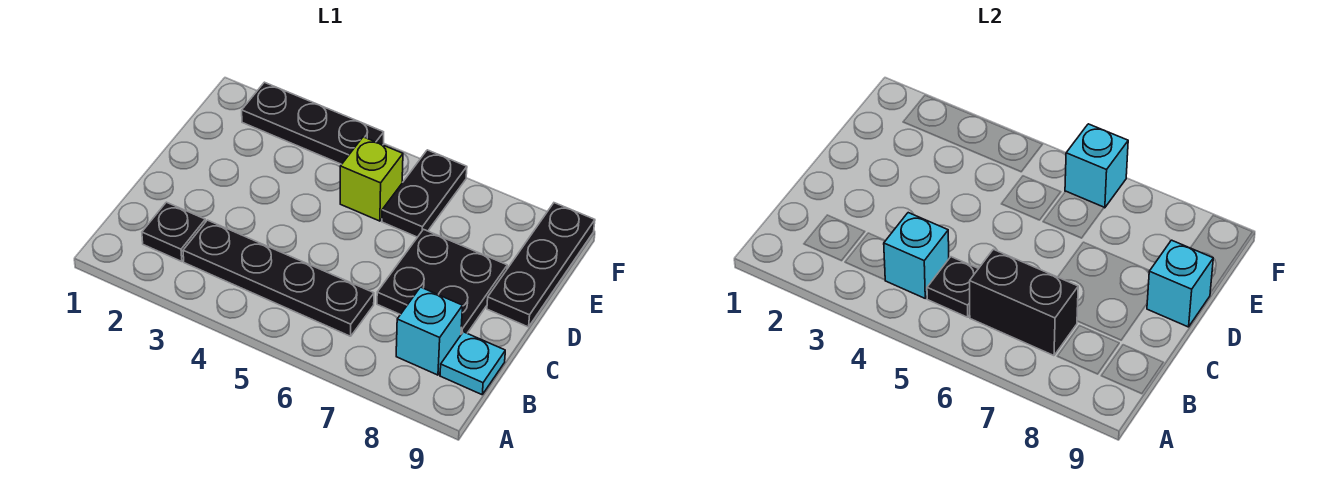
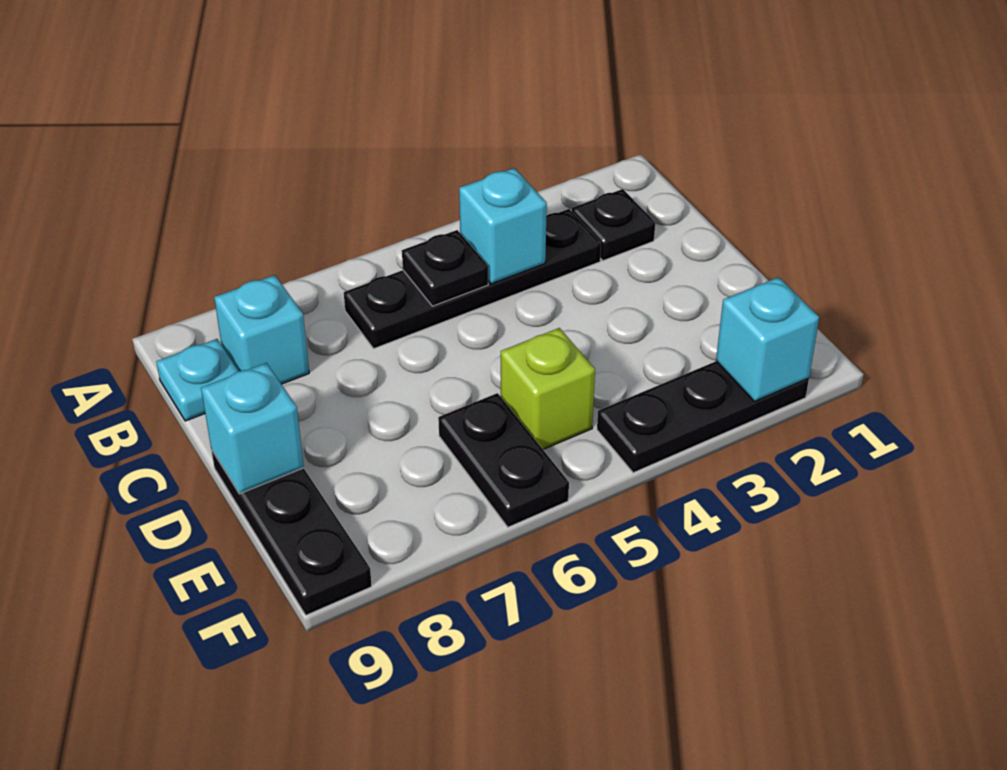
black brick B6:B7 level 2 -> none
black plate C7:D8 level 1 -> none
cyan brick F6 level 2 -> cyan brick F2 level 2

